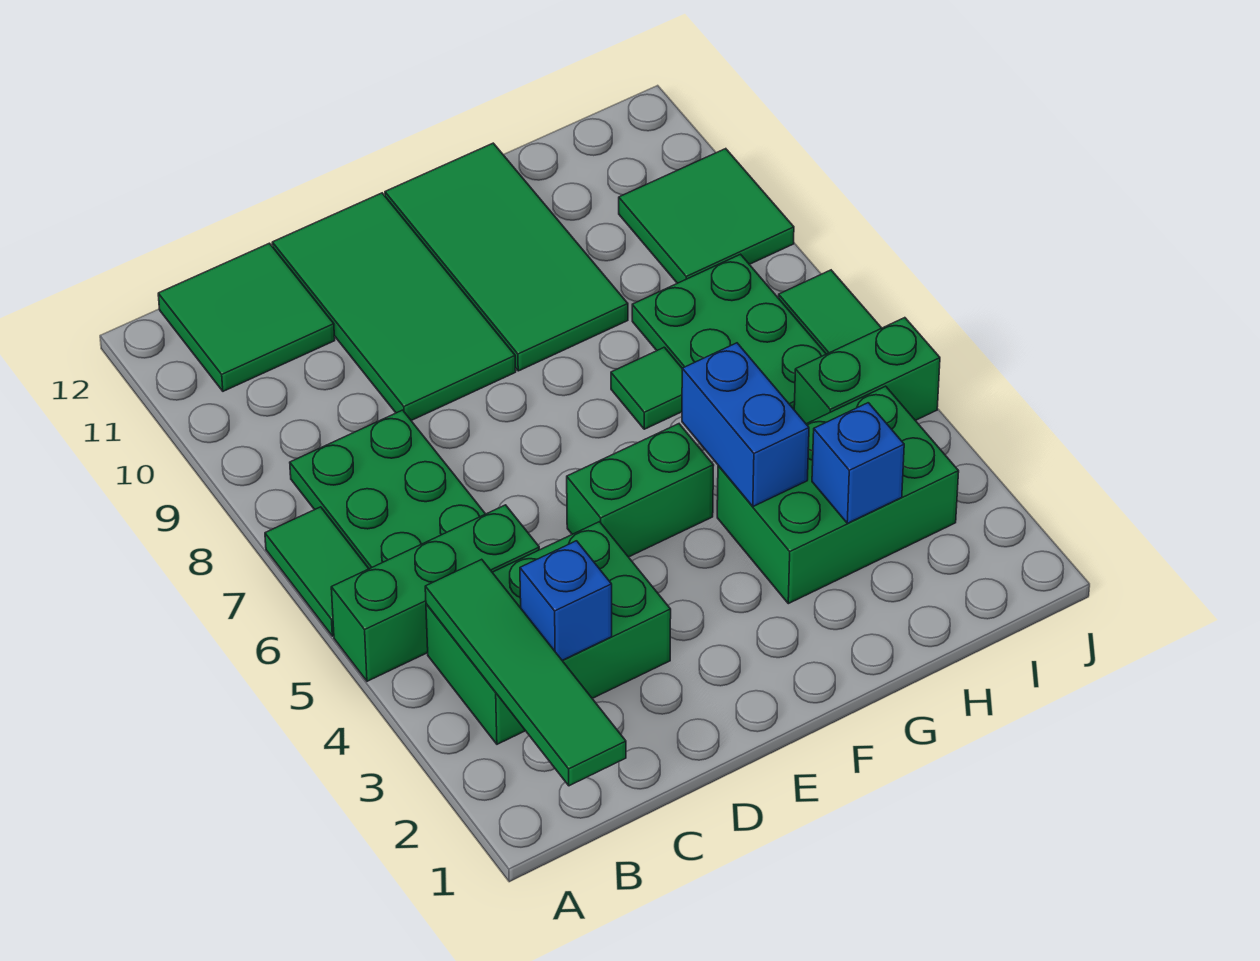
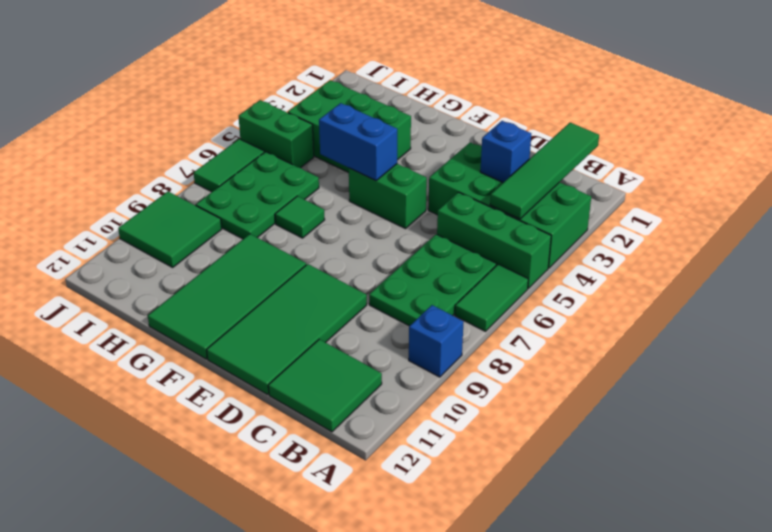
green brick B3:D4 level 1 -> green brick A3:D4 level 1
blue brick G4:G5 level 2 -> blue brick F5:G5 level 2
blue brick H3 level 2 -> blue brick A9 level 1

